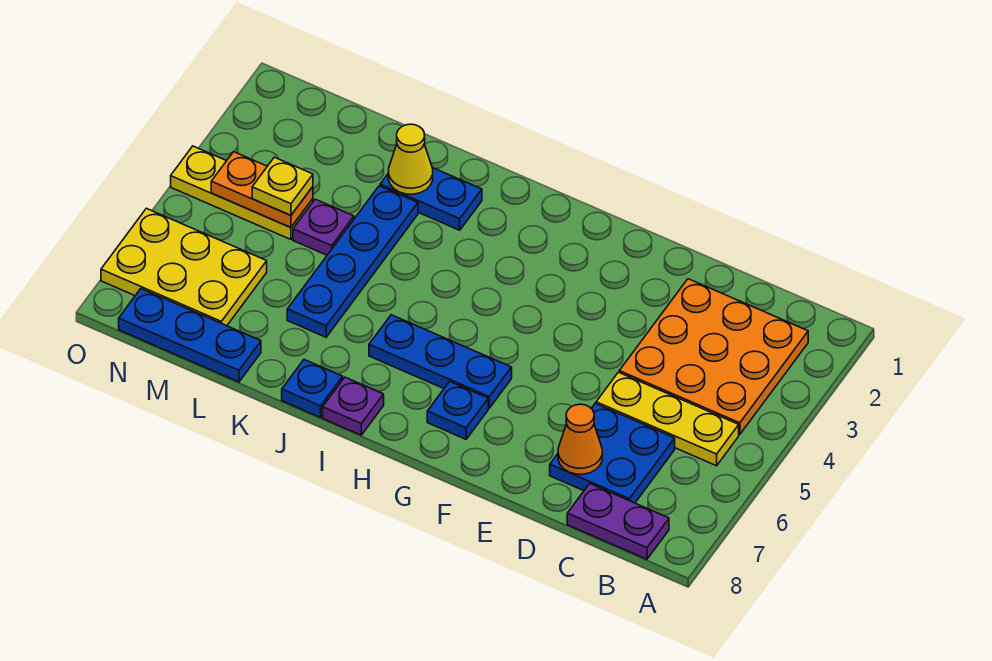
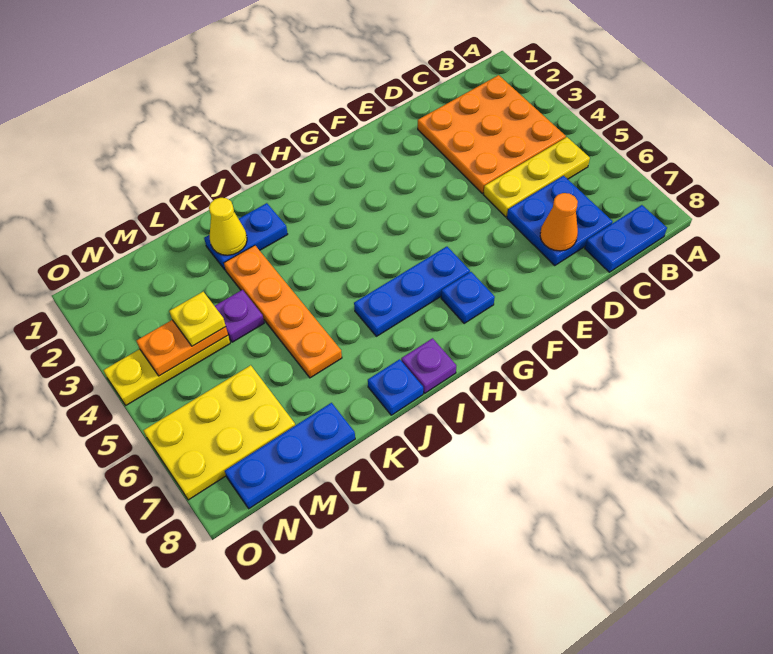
purple plate B8:C8 level 1 -> blue plate B8:C8 level 1
blue plate K3:K6 level 1 -> orange plate K3:K6 level 1

